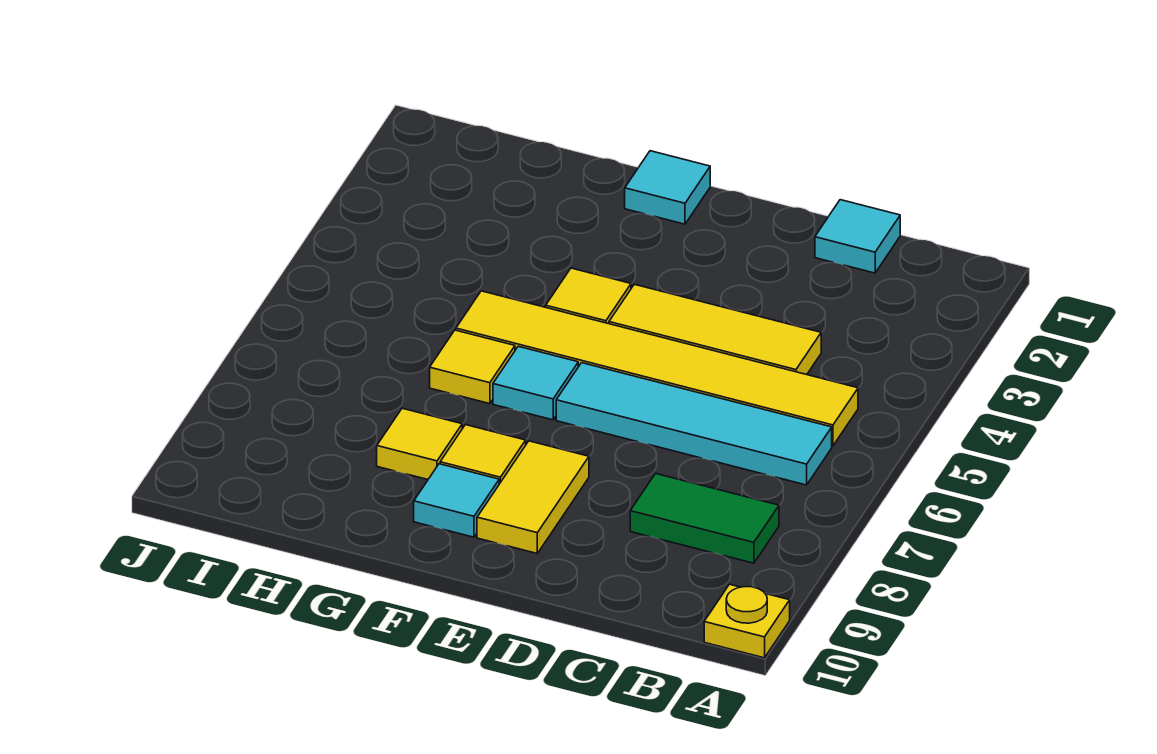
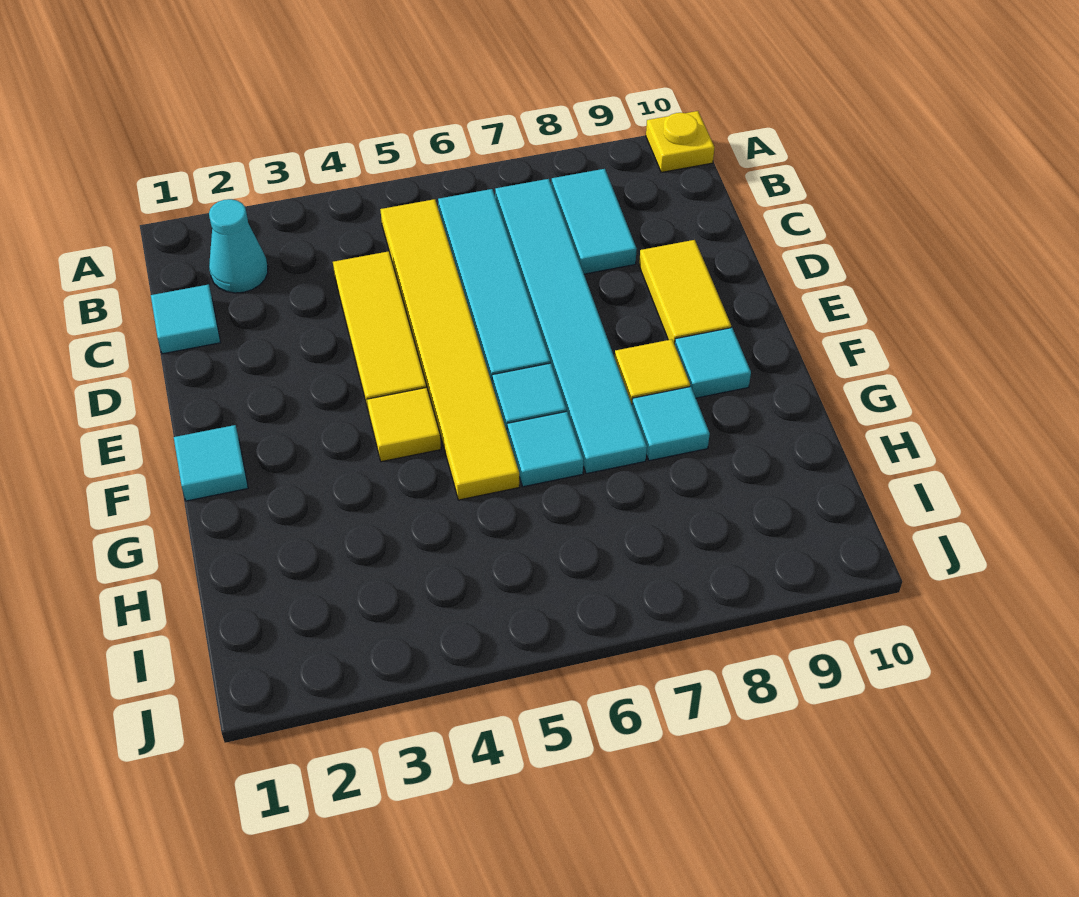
none -> cyan cone B2 level 1
none -> cyan tile B7:G7 level 1
green tile B8:C8 level 1 -> cyan tile B8:C8 level 1
yellow tile E8:E9 level 1 -> yellow tile D9:E9 level 1
yellow tile G6 level 1 -> cyan tile G6 level 1
yellow tile G8 level 1 -> cyan tile G8 level 1

